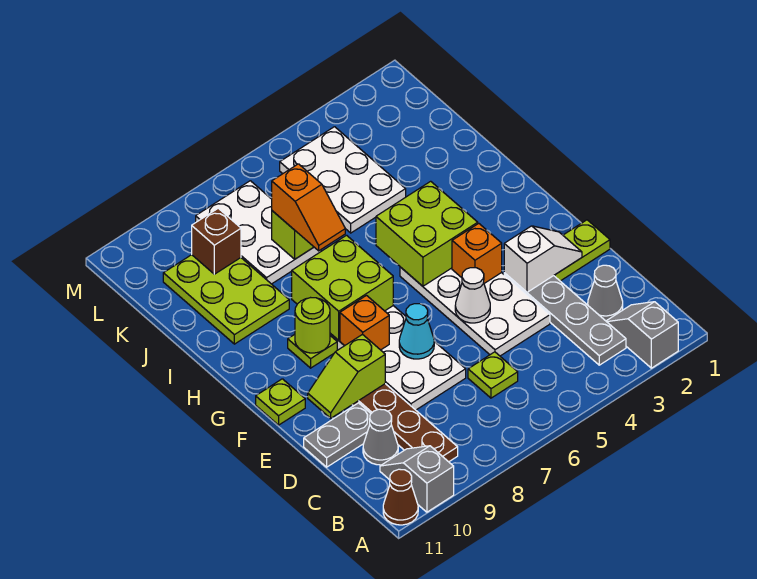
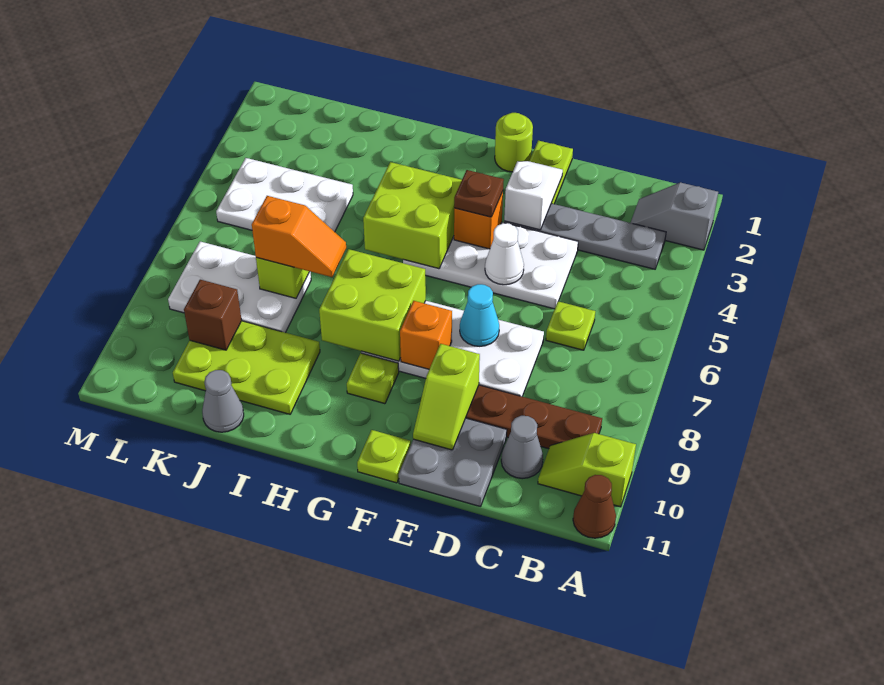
grey slope A10:B10 level 1 top A -> lime slope A10:B10 level 1 top A
grey cone C2 level 1 -> grey cone J11 level 1
grey plate D10:D11 level 1 -> grey plate D10:E11 level 1
none -> brown plate F4 level 3
lime round brick G9 level 2 -> lime round brick F1 level 1

